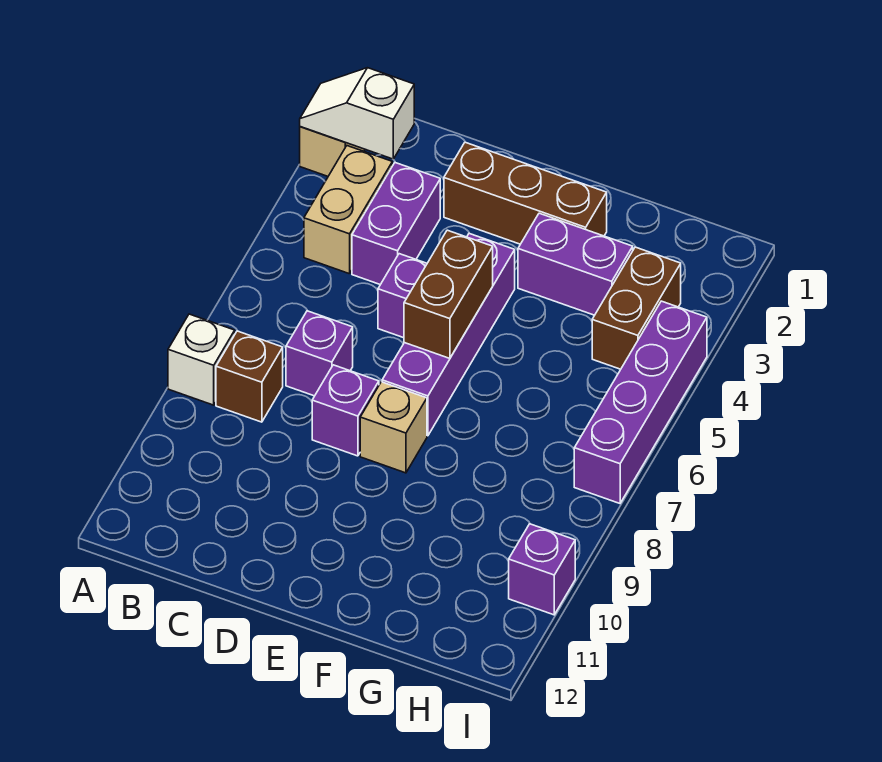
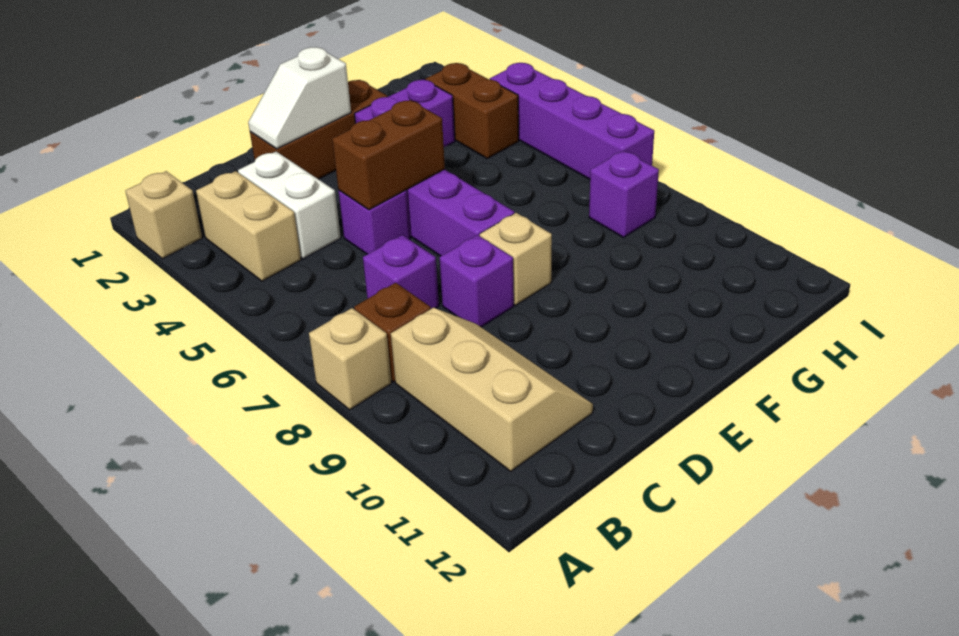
white slope A2:B2 level 2 top B -> white slope D2:E2 level 2 top E
white brick A8 level 1 -> tan brick A8 level 1
none -> tan slope B9:C11 level 1 top B
purple brick C3:C4 level 1 -> white brick C3:C4 level 1
brown brick E5:E6 level 2 -> brown brick D5:E5 level 2
purple brick I10 level 1 -> purple brick H8 level 1

